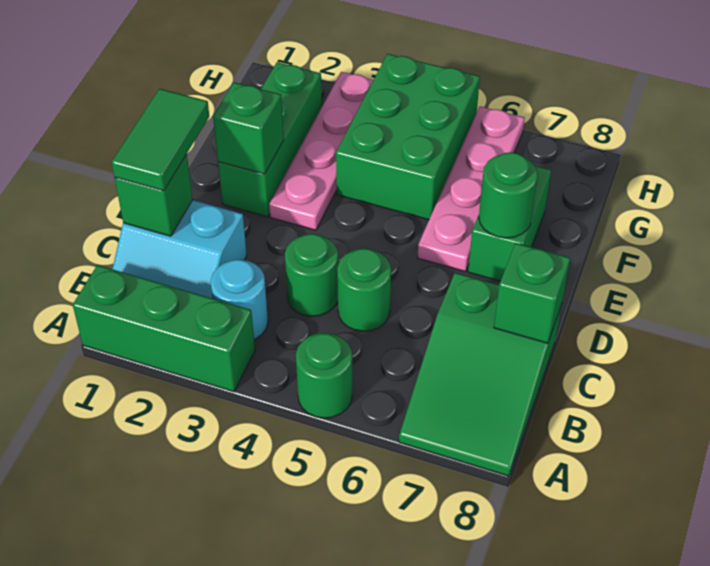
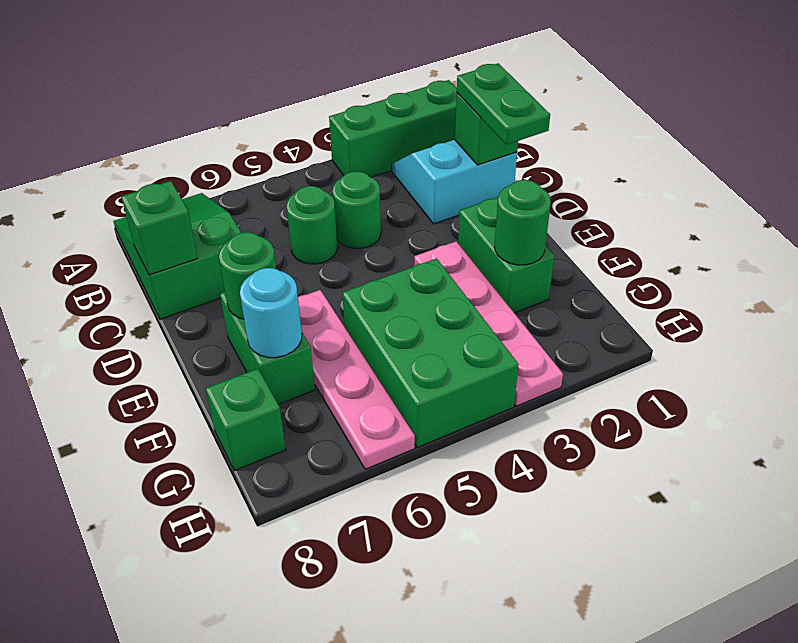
green round brick A5 level 1 -> green round brick F2 level 2
cyan round brick B3 level 1 -> cyan round brick F7 level 2
green tile C1:D1 level 3 -> green plate C1:D1 level 3
green brick E2:G2 level 1 -> green brick E2:F2 level 1
green brick E2 level 2 -> green brick G8 level 1

